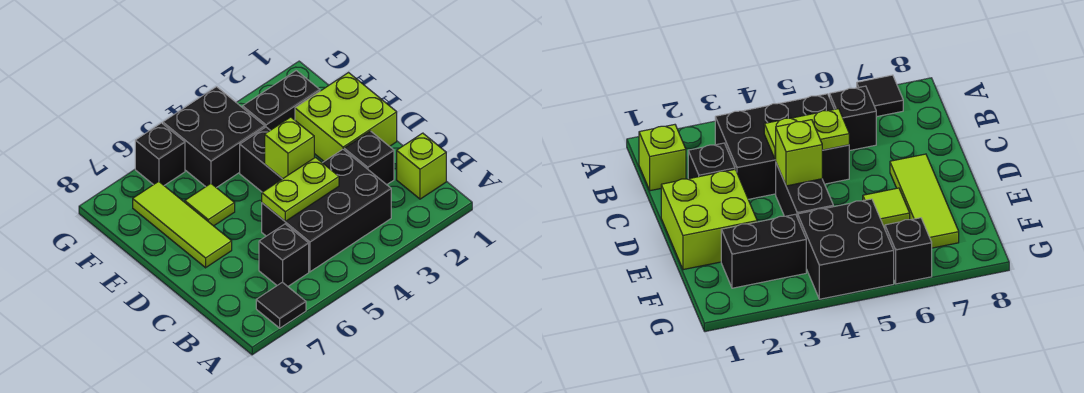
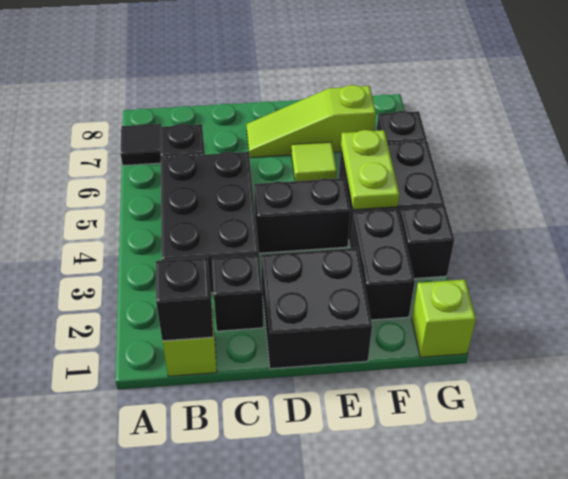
none -> black brick B1 level 2
lime plate C4:C5 level 2 -> lime plate F4:F5 level 2
lime brick D1:E2 level 1 -> black brick D1:E2 level 1
lime brick D4 level 2 -> lime brick G1 level 1
lime tile D7:F7 level 1 -> lime slope D7:F7 level 1 top F
none -> black brick G3 level 1

